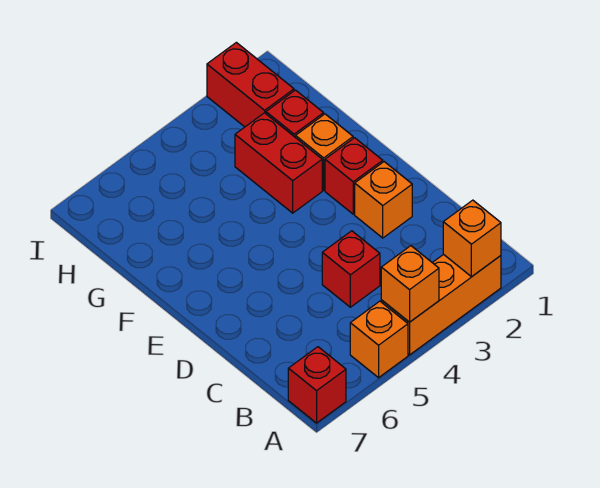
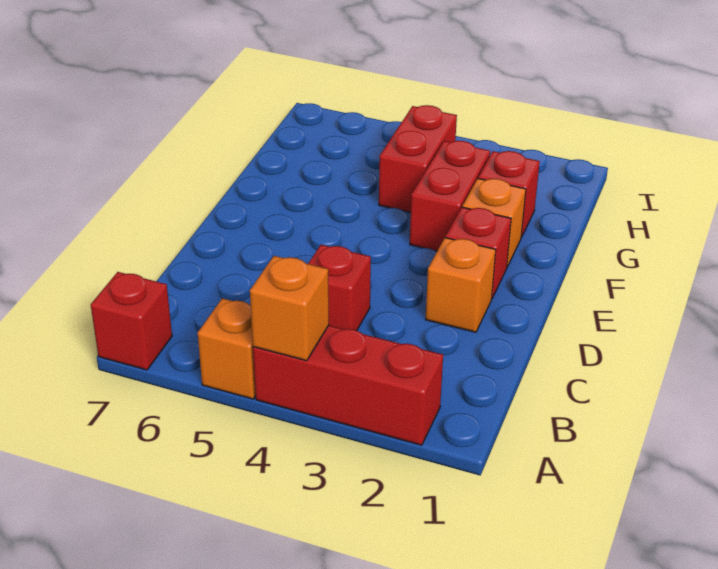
orange brick A2:A4 level 1 -> red brick A2:A4 level 1
orange brick A2 level 2 -> none
red brick H2:I2 level 1 -> red brick G4:H4 level 1

